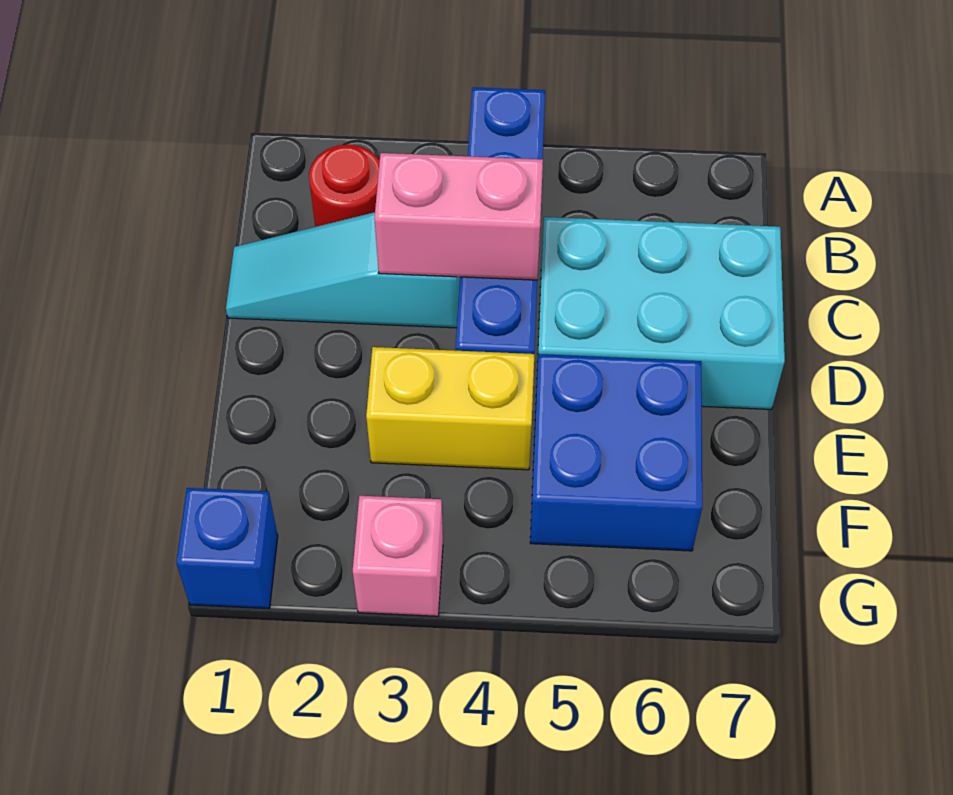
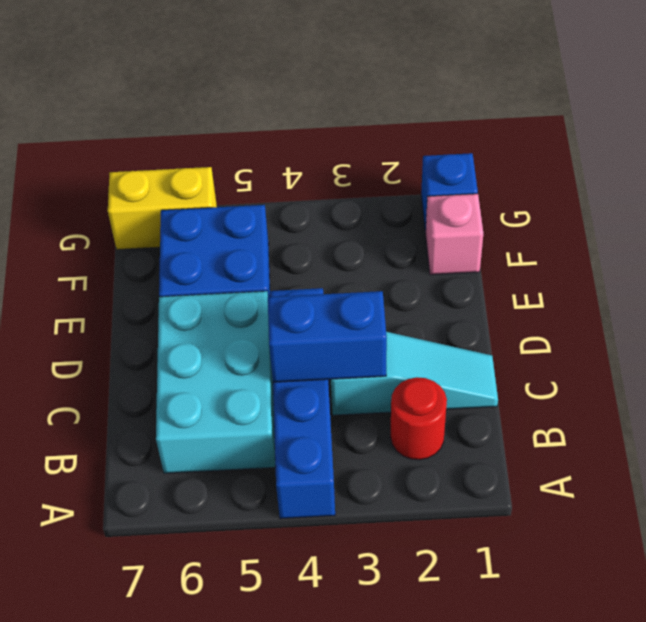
pink brick C3:C4 level 2 -> blue brick C3:C4 level 2
cyan brick C5:D7 level 1 -> cyan brick B5:D6 level 1
yellow brick E3:E4 level 1 -> yellow brick G6:G7 level 1
pink brick G3 level 1 -> pink brick F1 level 1

